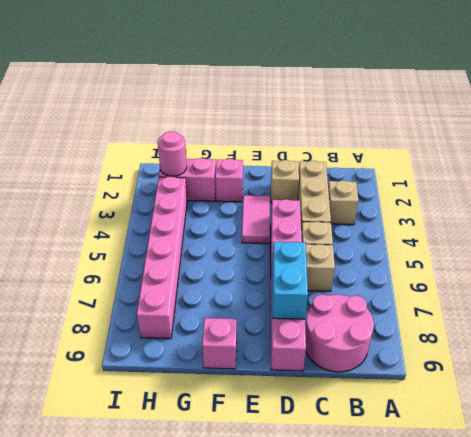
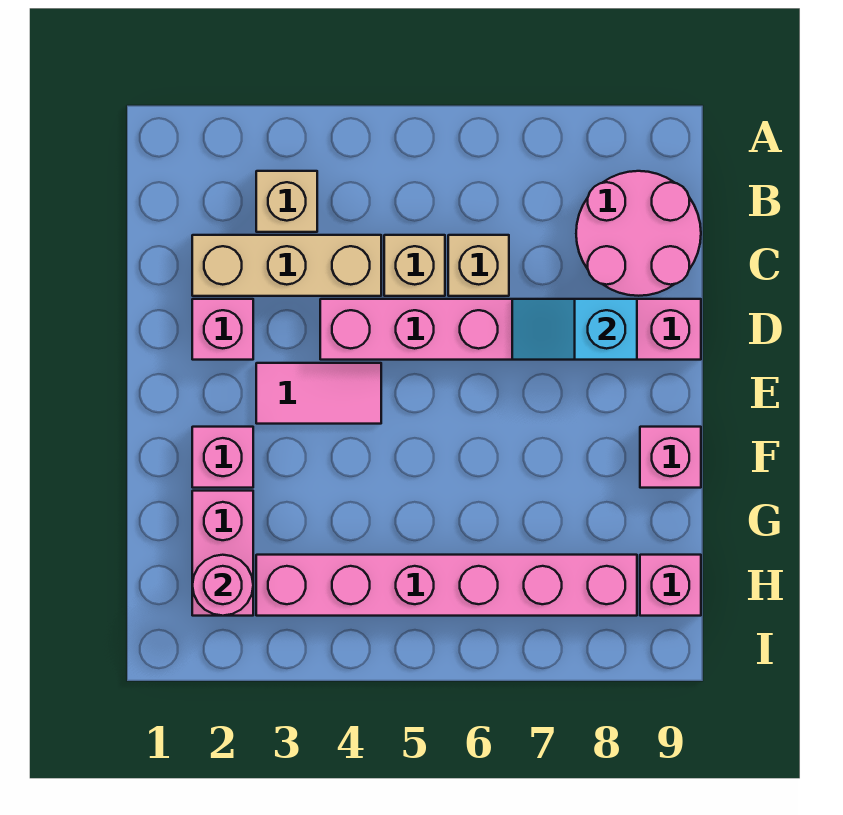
tan brick D2 level 1 -> pink brick D2 level 1
cyan brick D7:D8 level 2 -> cyan slope D7:D8 level 2 top 8
none -> pink brick H9 level 1

